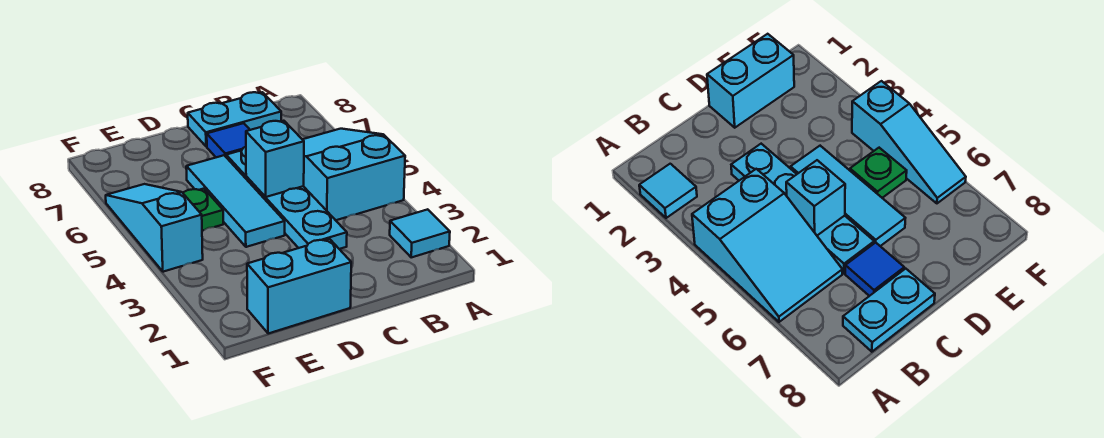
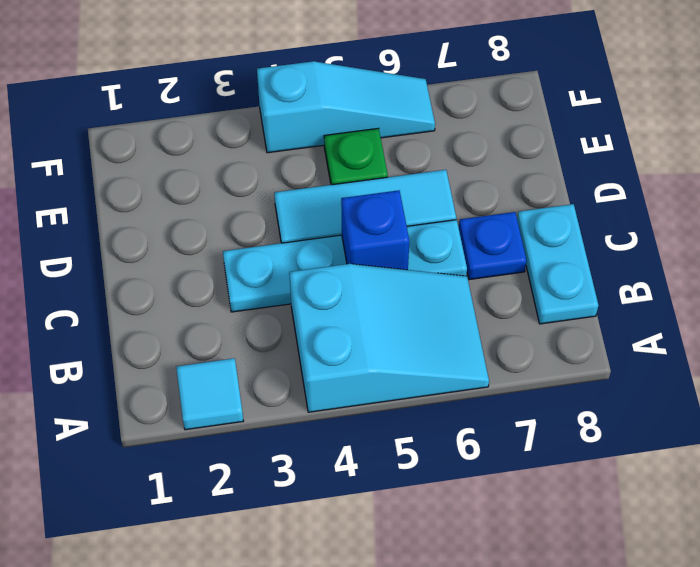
cyan brick C5 level 2 -> blue brick C5 level 2
blue tile C7 level 1 -> blue plate C7 level 1
cyan brick D1:E1 level 1 -> none

